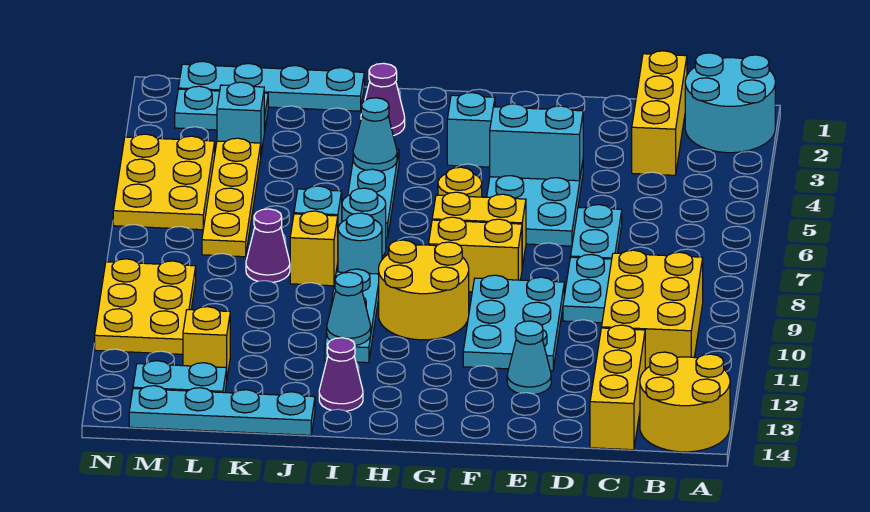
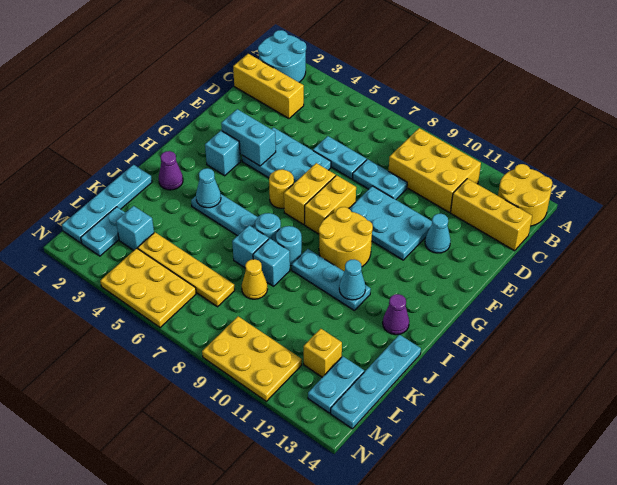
cyan brick E4:F4 level 2 -> cyan brick F3:F4 level 2
yellow brick J8 level 1 -> cyan brick J8 level 1
purple cone K8 level 1 -> yellow cone K8 level 1

